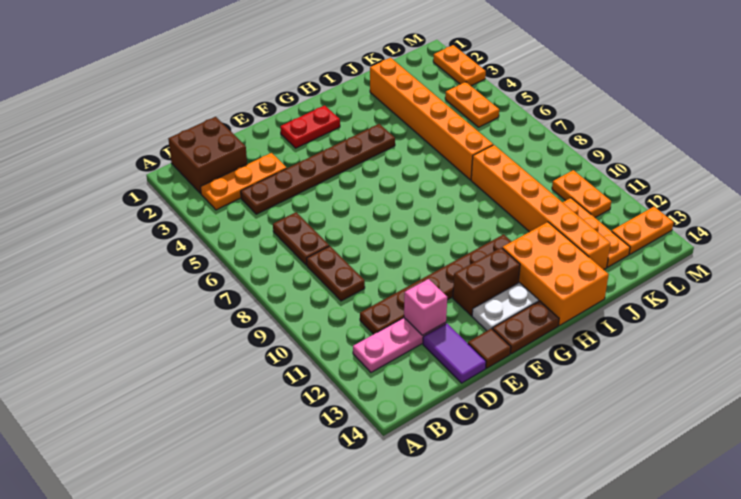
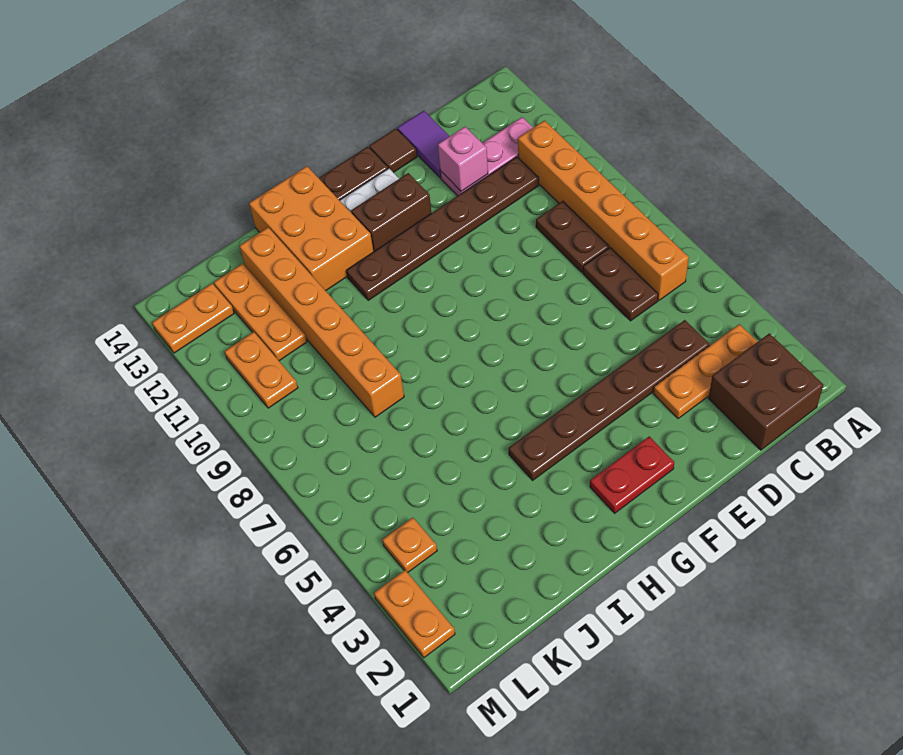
orange brick J2:J7 level 1 -> orange brick B6:B11 level 1
orange plate L4:L5 level 1 -> orange plate L4 level 1

